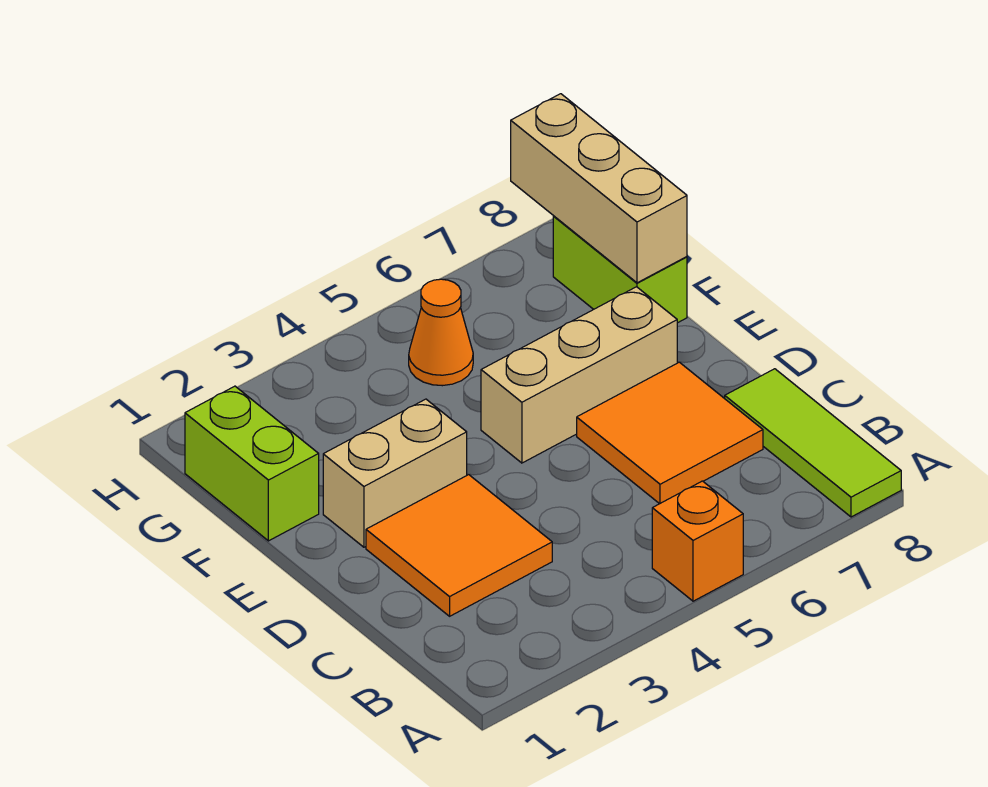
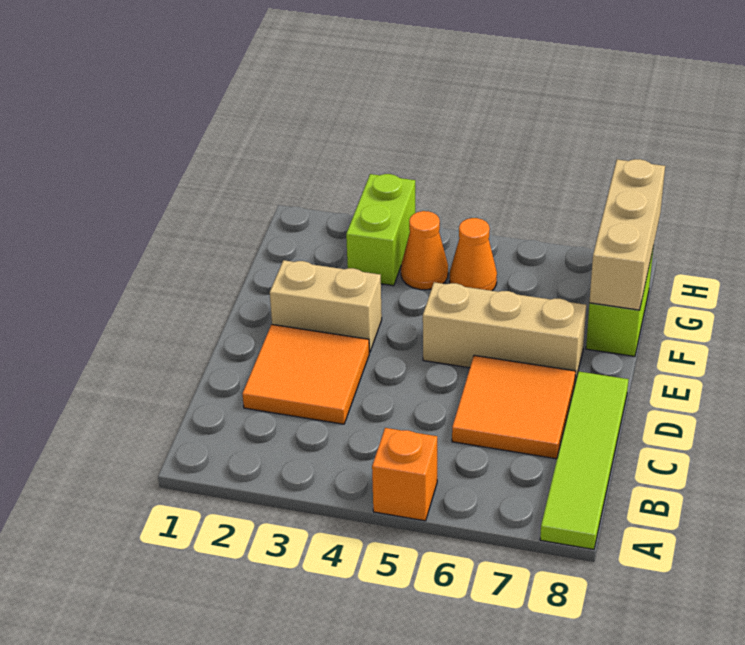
lime tile A8:C8 level 1 -> lime tile A8:D8 level 1
lime brick F1:G1 level 1 -> lime brick G3:H3 level 1
none -> orange cone G4 level 1

